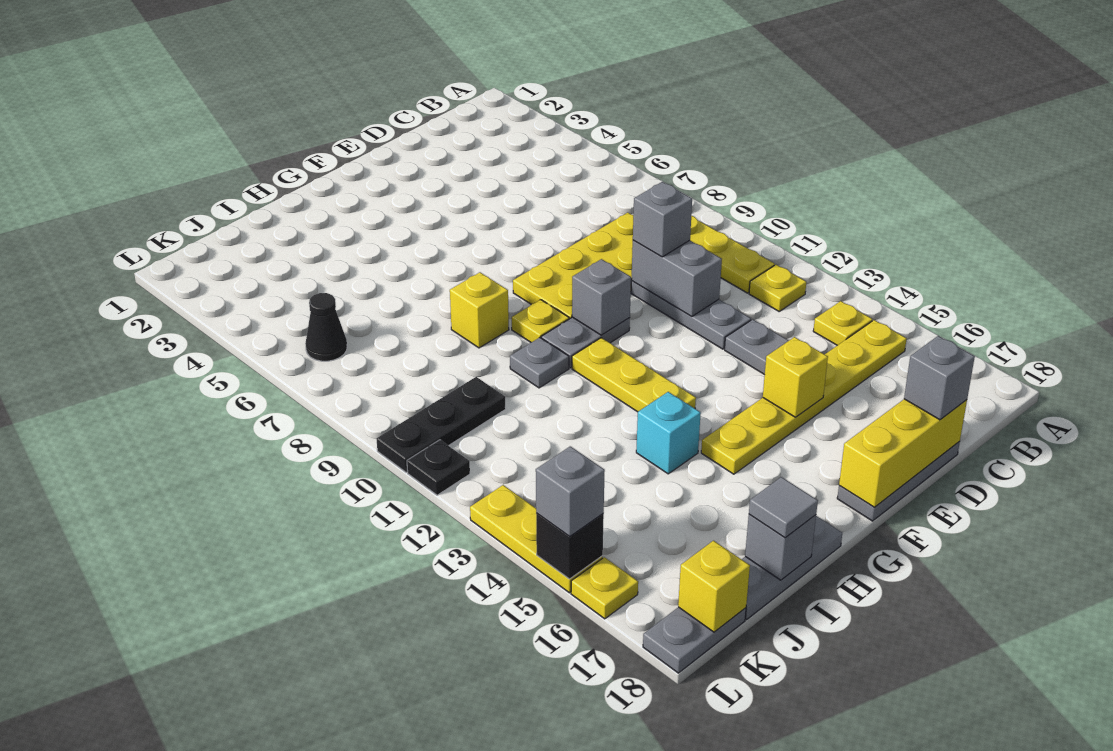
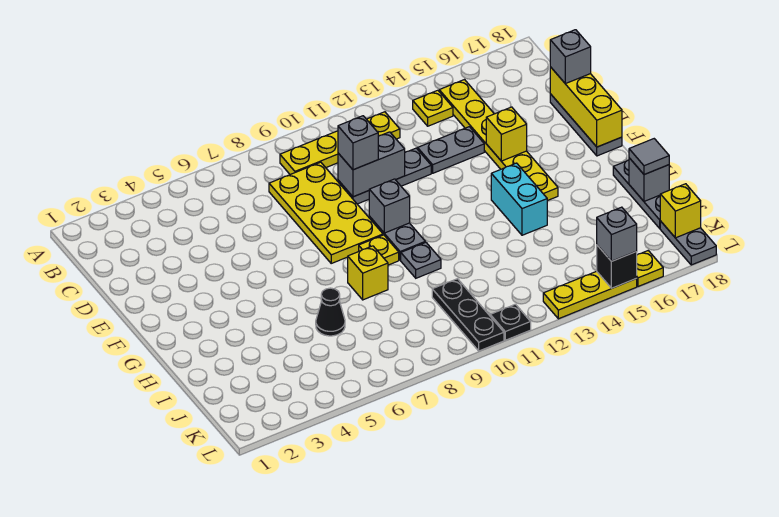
yellow plate G11:G13 level 1 -> none
cyan brick H14 level 1 -> cyan brick G14:H14 level 1
black cone K6 level 1 -> black cone I6 level 1

